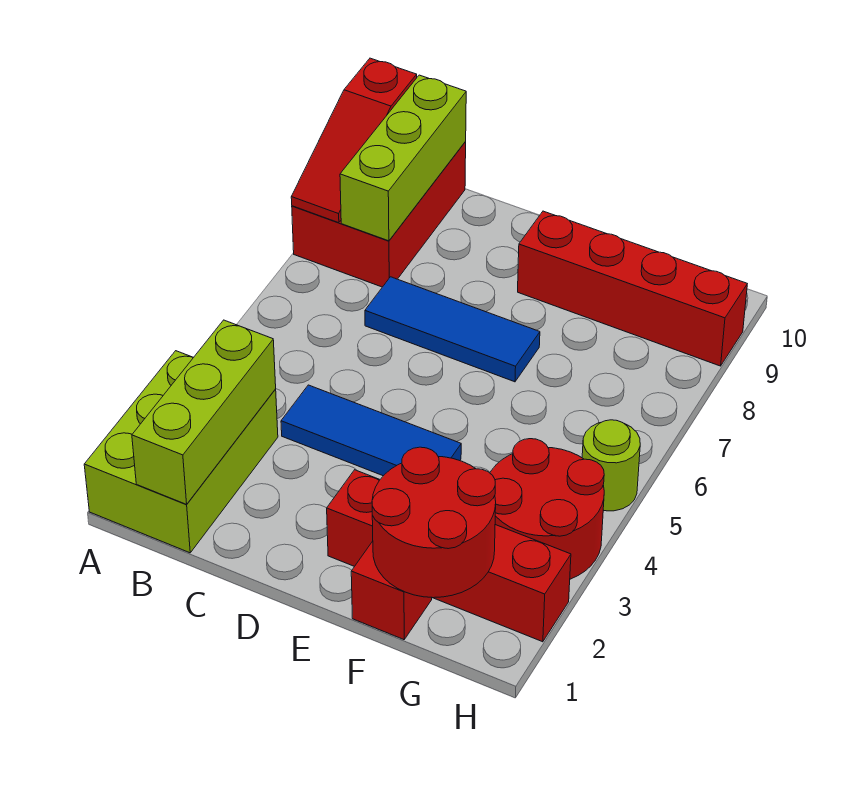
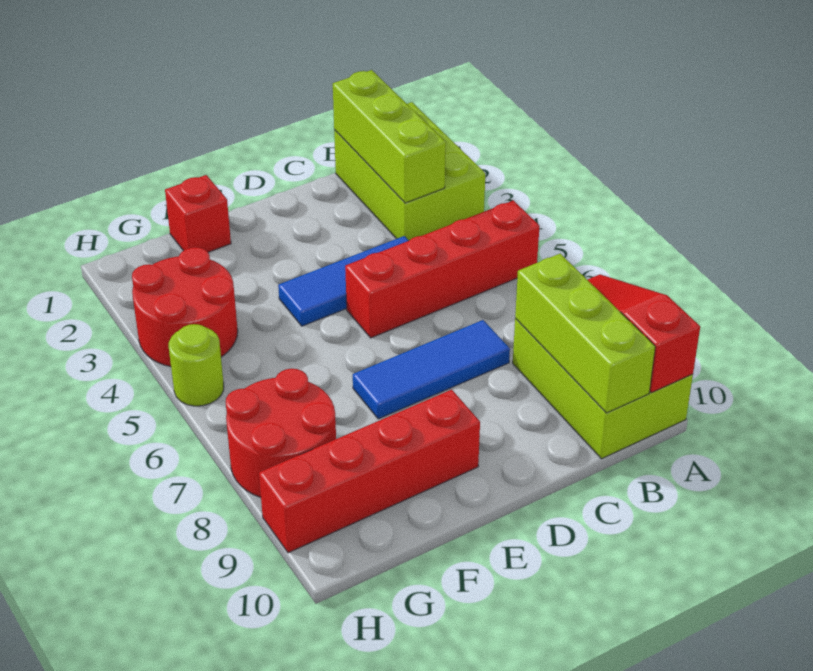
red brick A8:B10 level 1 -> lime brick A8:B10 level 1
red brick E2:H2 level 1 -> red brick A5:D5 level 1
red round brick F1:G2 level 2 -> red round brick G7:H8 level 1

